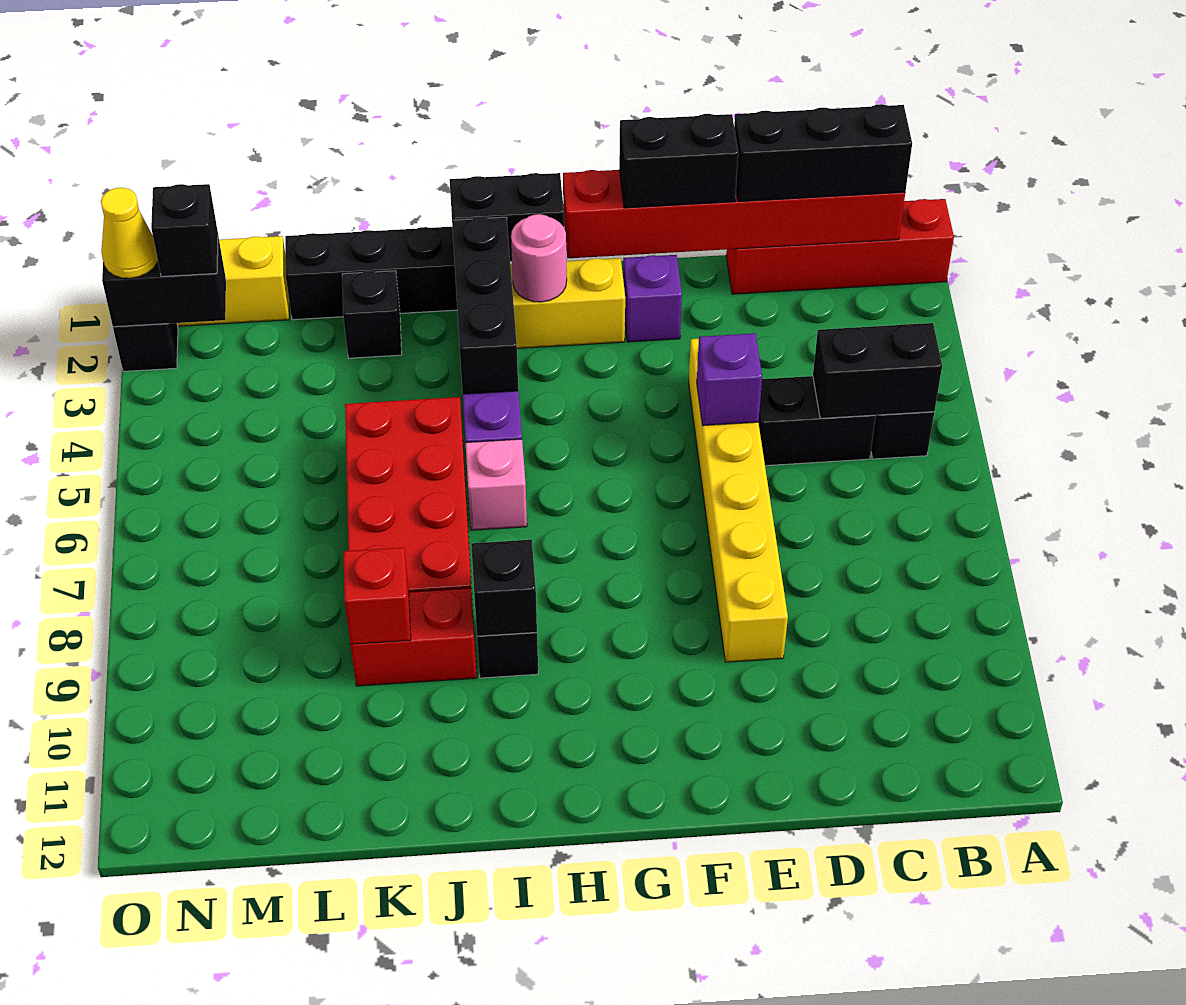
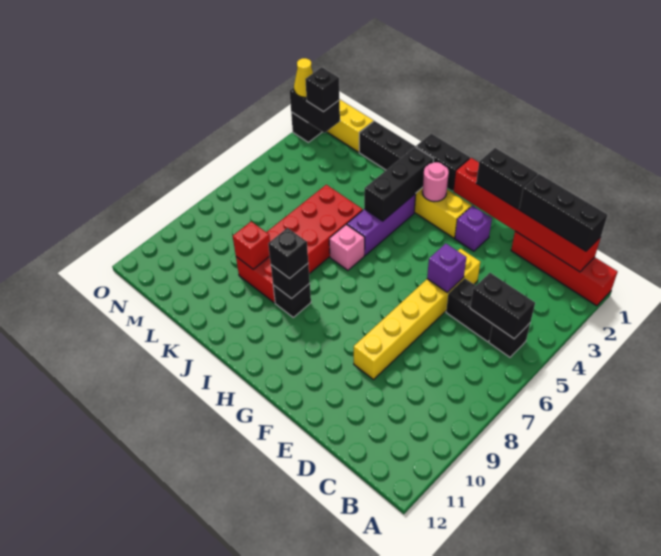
black brick K2 level 1 -> black brick I9 level 3

